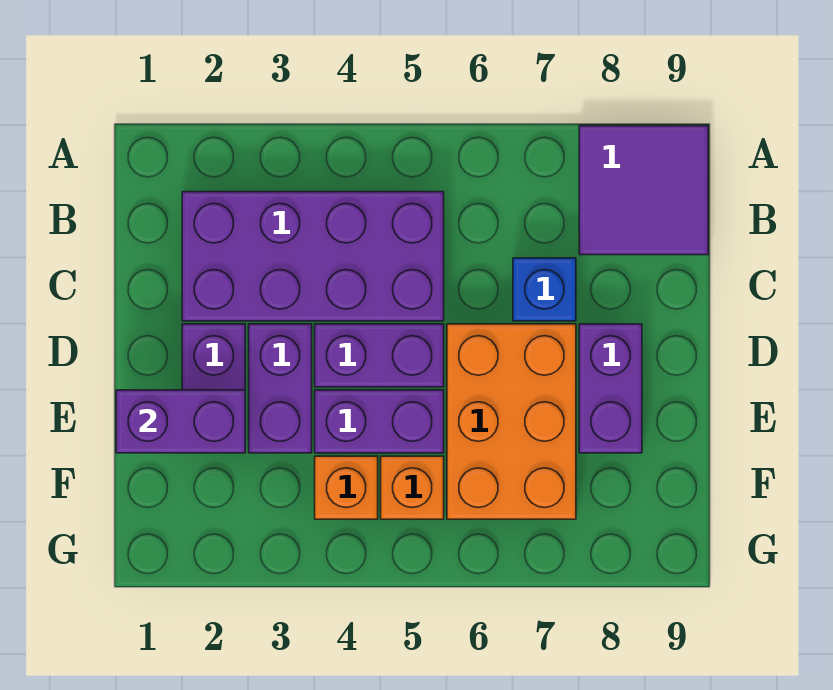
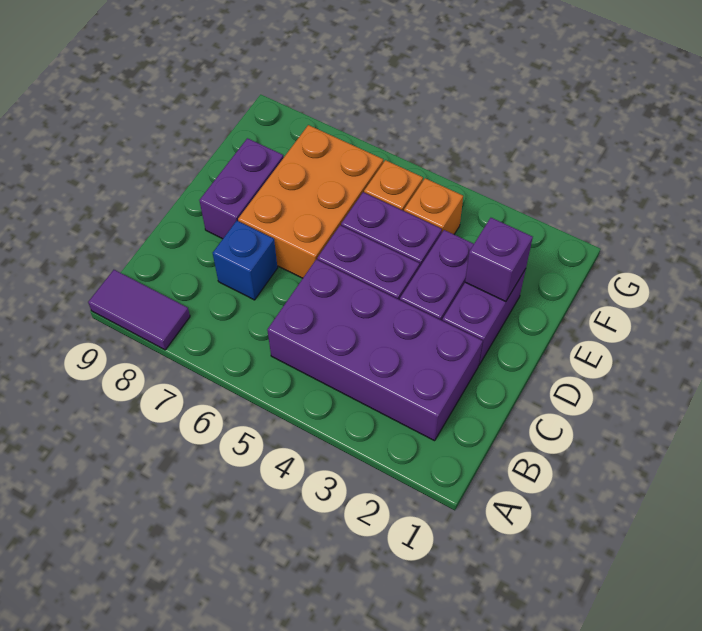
purple tile A8:B9 level 1 -> purple tile A8:A9 level 1
purple brick E1:E2 level 2 -> purple brick E2 level 2

